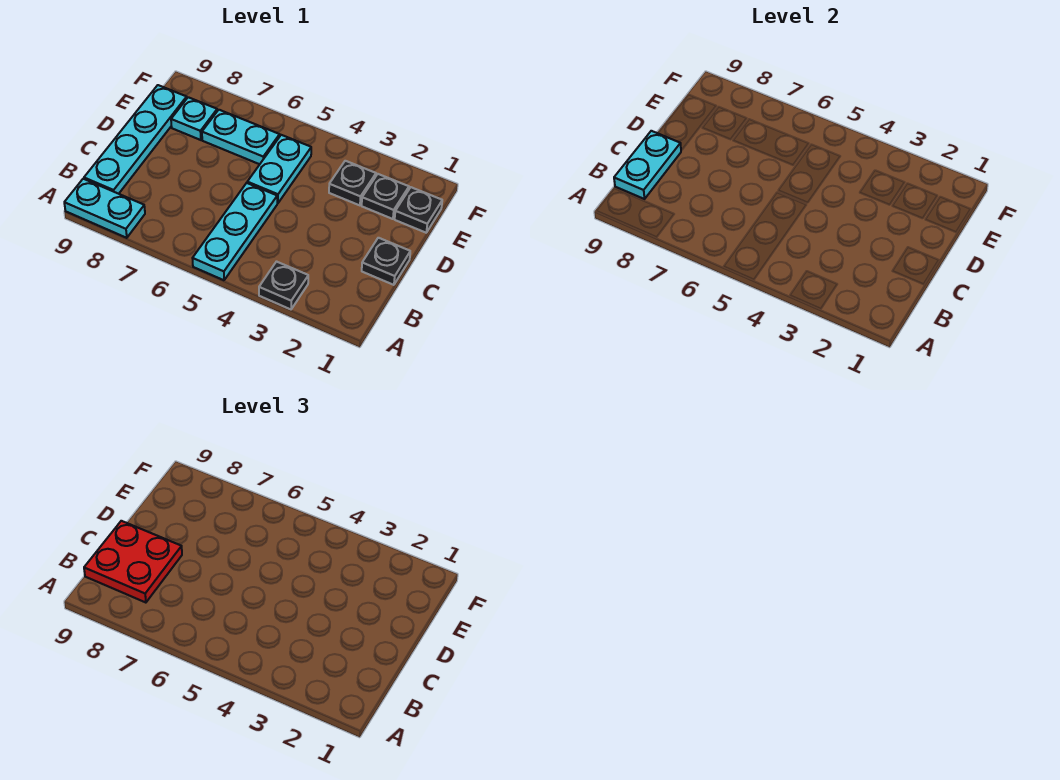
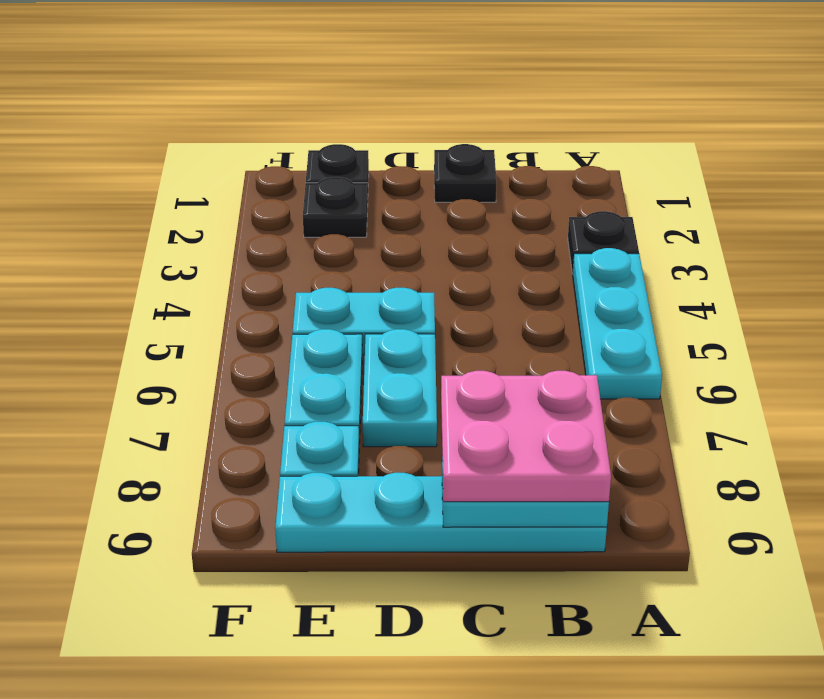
cyan plate A5:C5 level 1 -> cyan plate A4:A6 level 1
cyan plate A8:A9 level 1 -> cyan plate D6:D7 level 1
red plate B8:C9 level 3 -> pink plate B8:C9 level 3
black plate E3 level 1 -> none

